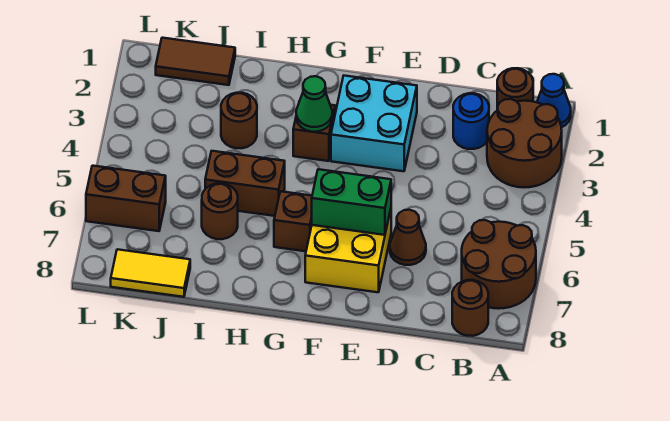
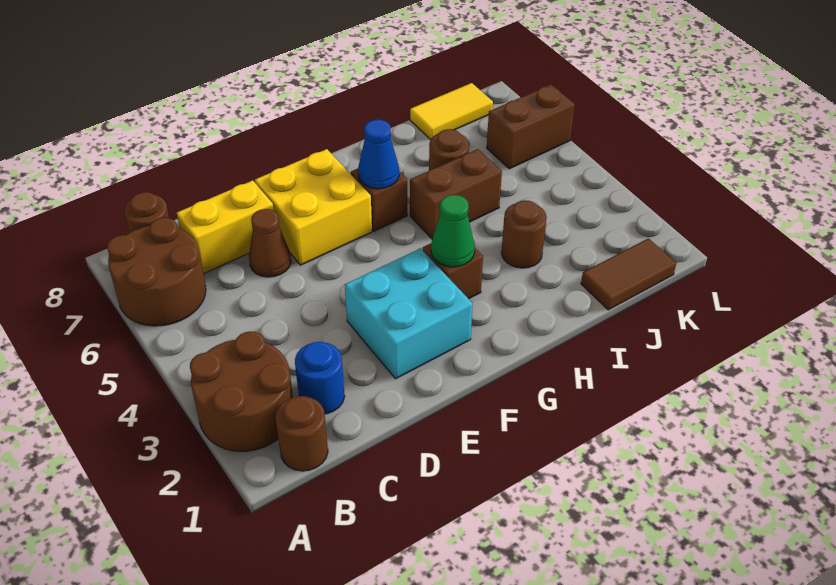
blue cone A1 level 1 -> blue cone G6 level 2
none -> yellow brick C7:D7 level 1
green brick E6:F6 level 2 -> none

